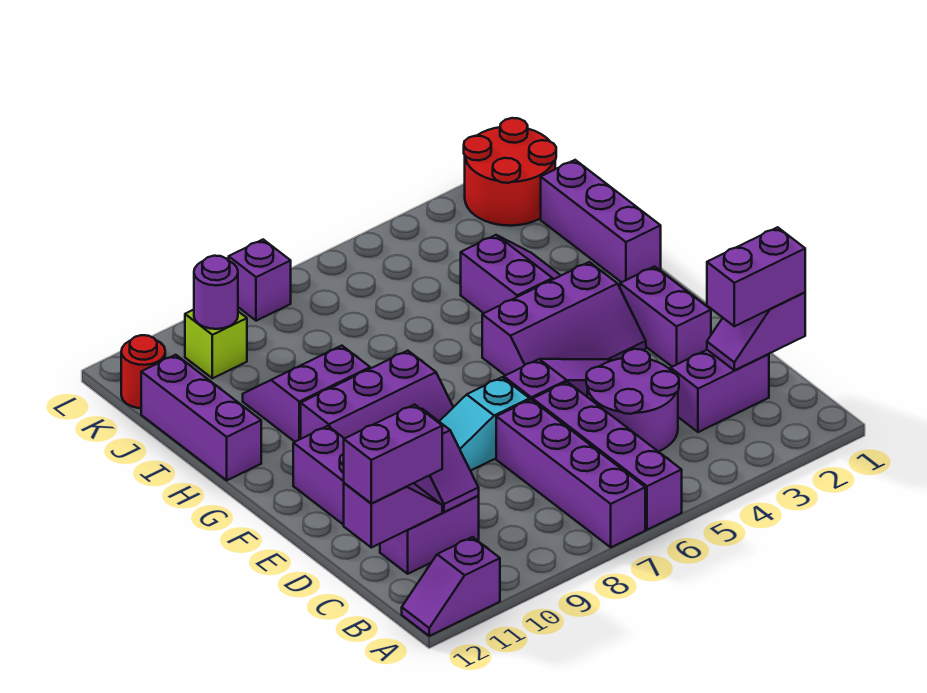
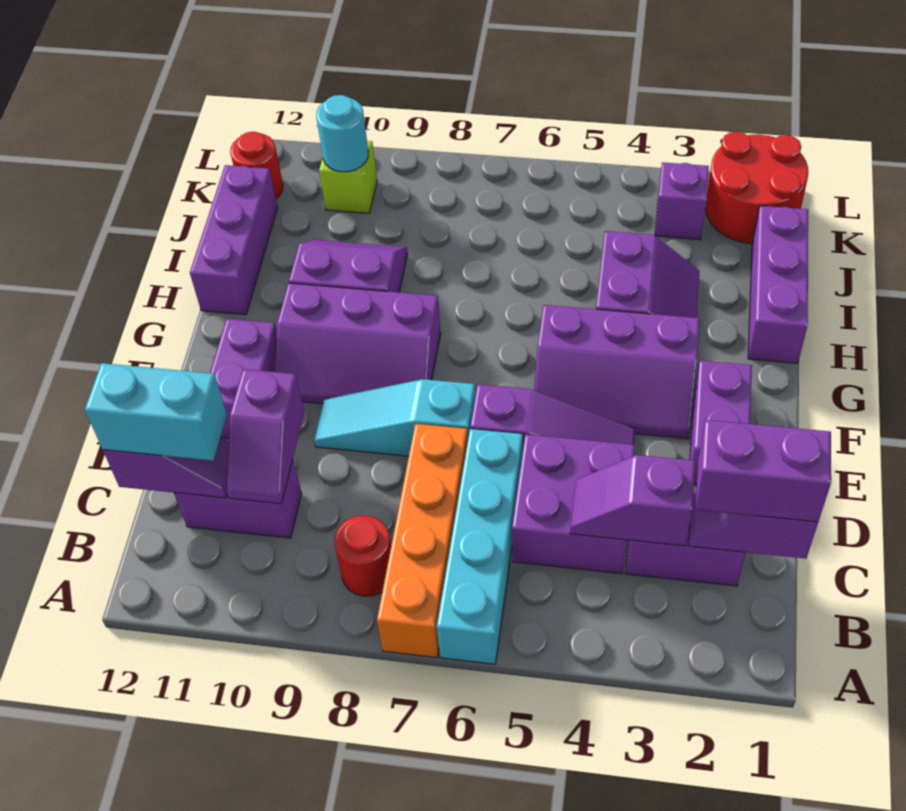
purple brick A6:D6 level 1 -> cyan brick A6:D6 level 1
purple brick A7:D7 level 1 -> orange brick A7:D7 level 1
purple slope A11:A12 level 1 top 11 -> purple slope C3:C4 level 2 top 3
none -> red round brick B8 level 1
purple round brick C4:D5 level 1 -> purple brick C4:D5 level 1
purple brick C11:C12 level 3 -> cyan brick C11:C12 level 3
purple round brick K10 level 2 -> cyan round brick K10 level 2
purple brick L8 level 1 -> purple brick K3 level 1

